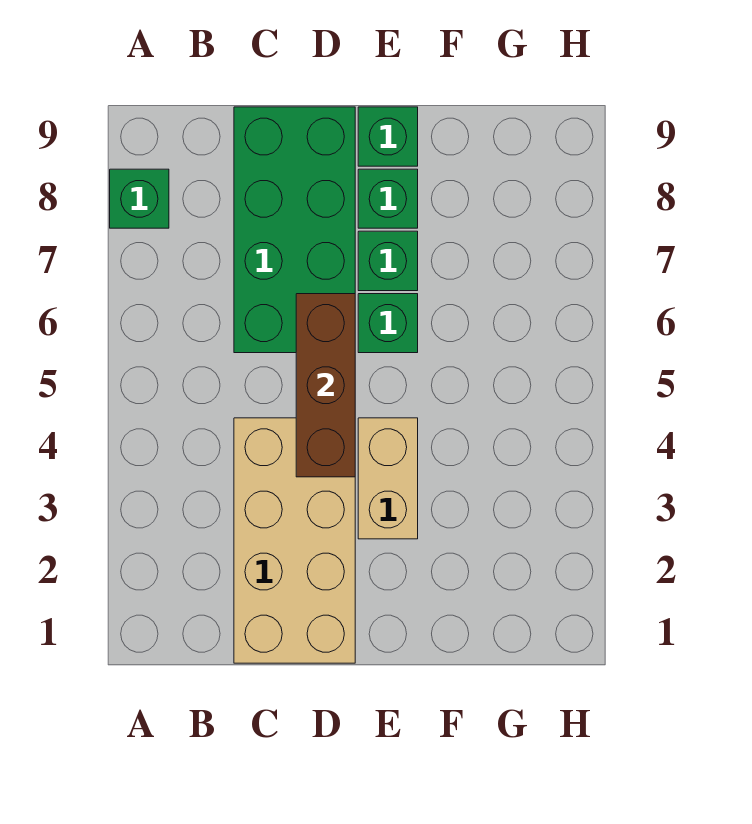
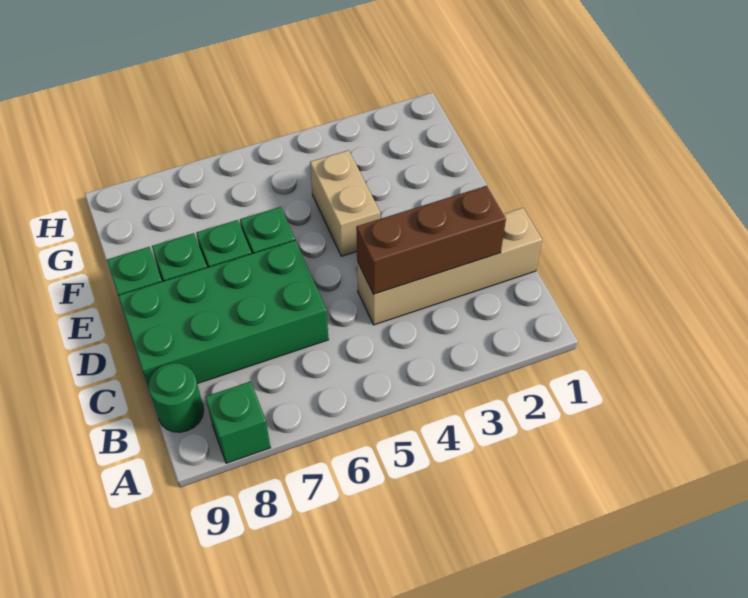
none -> green round brick B9 level 1
tan brick C1:D4 level 1 -> tan brick C1:C4 level 1
brown brick D4:D6 level 2 -> brown brick C2:C4 level 2
tan brick E3:E4 level 1 -> tan brick E4:F4 level 1

